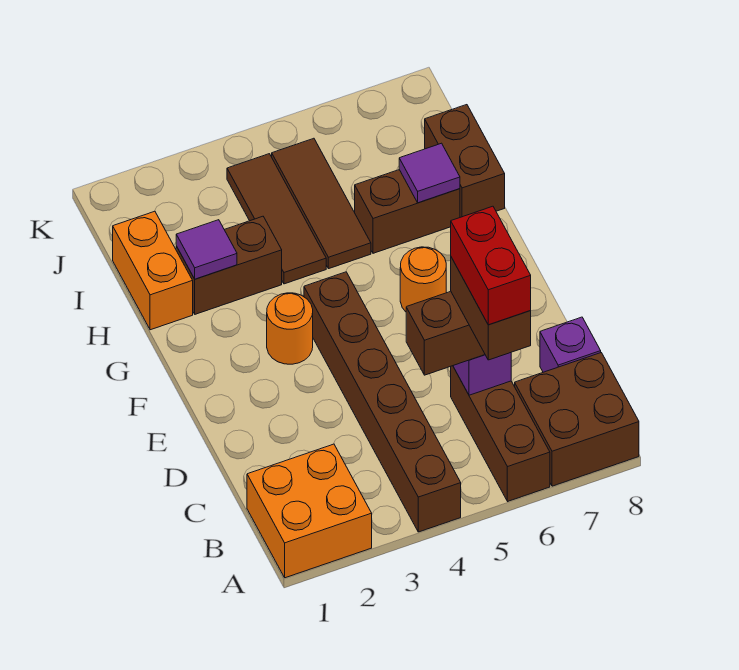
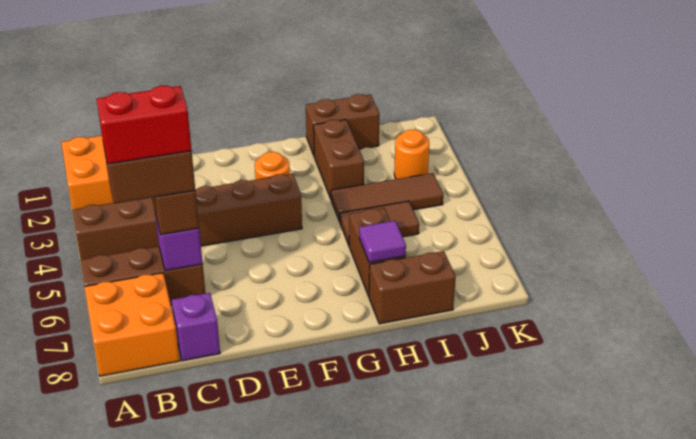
brown brick A7:B8 level 1 -> orange brick A7:B8 level 1
orange round brick F6 level 1 -> orange round brick J3 level 1
orange brick H1:I1 level 1 -> brown brick H1:I1 level 1
purple tile H2 level 2 -> none
brown tile H5:J5 level 1 -> brown tile H5:I5 level 1

